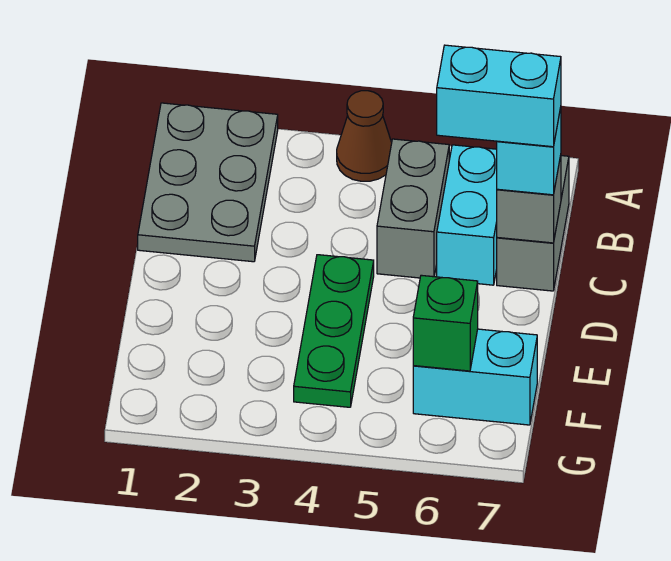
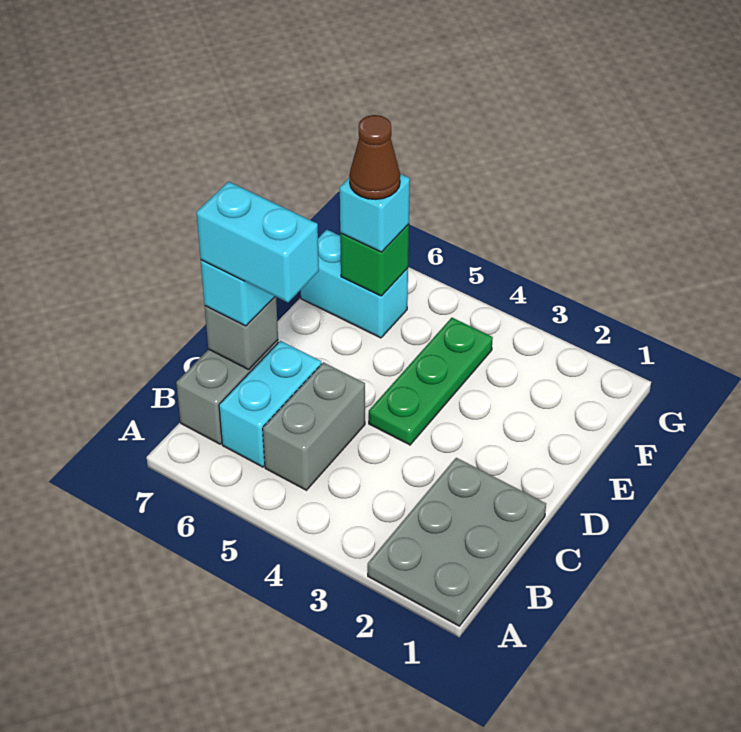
brown cone A4 level 1 -> brown cone F6 level 4
none -> cyan brick F6 level 3

